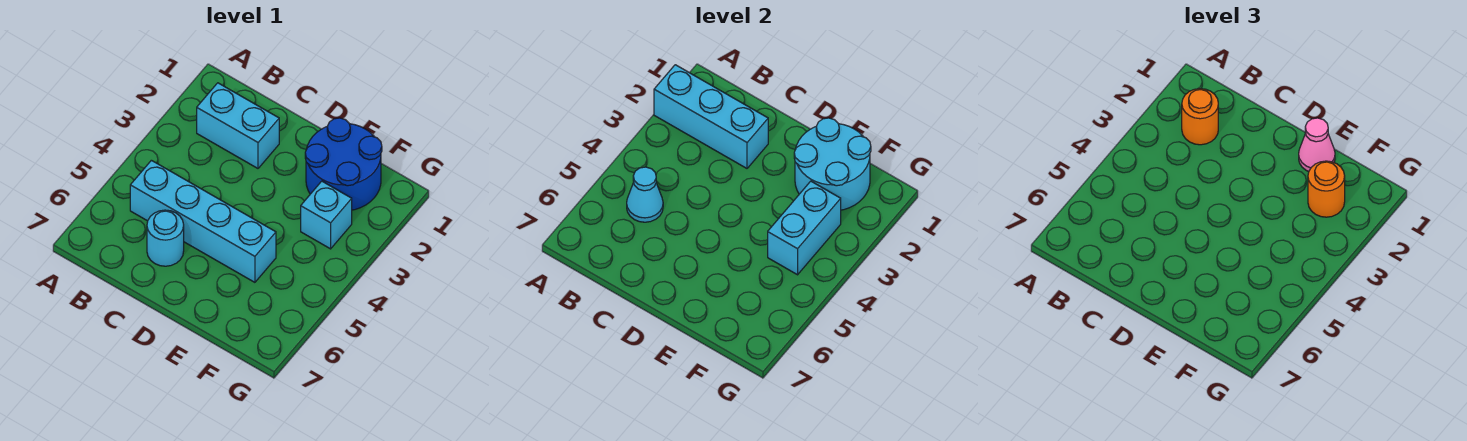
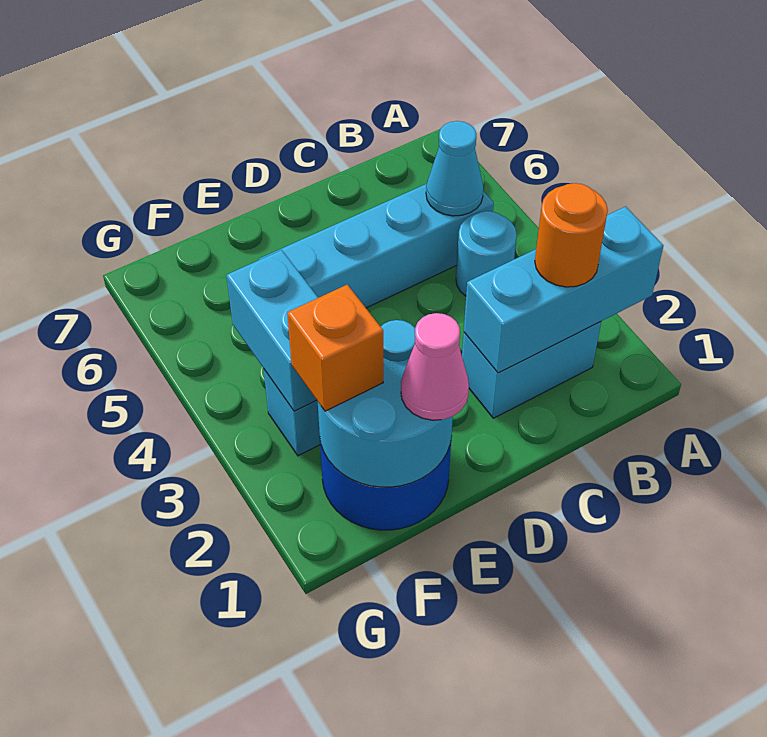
cyan round brick C6 level 1 -> cyan round brick B4 level 1
orange round brick F2 level 3 -> orange brick F2 level 3

